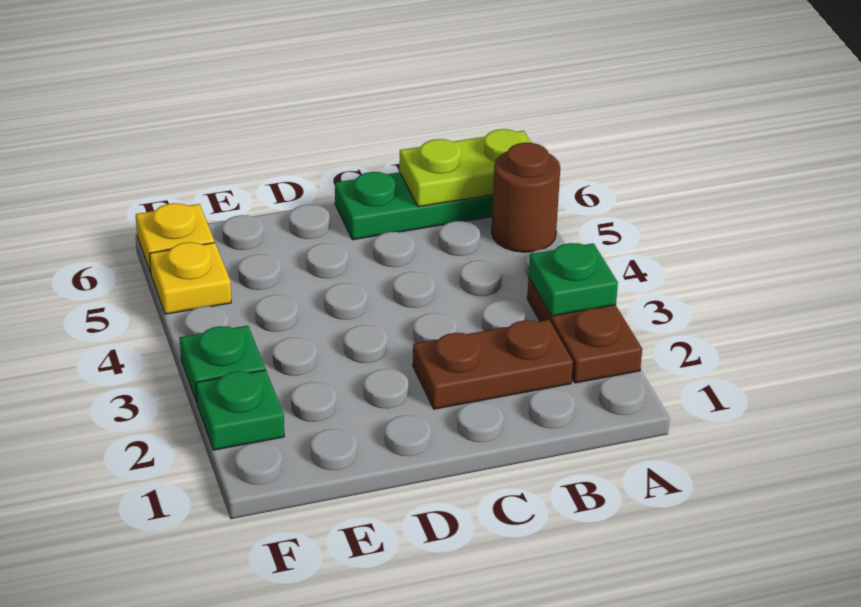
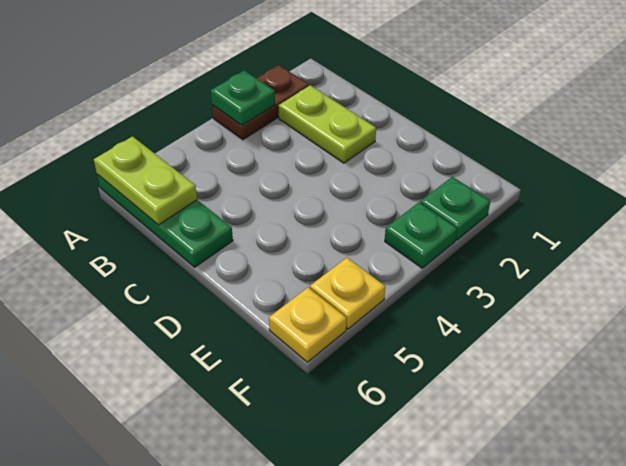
brown round brick A5 level 1 -> none
brown plate B2:C2 level 1 -> lime plate B2:C2 level 1

